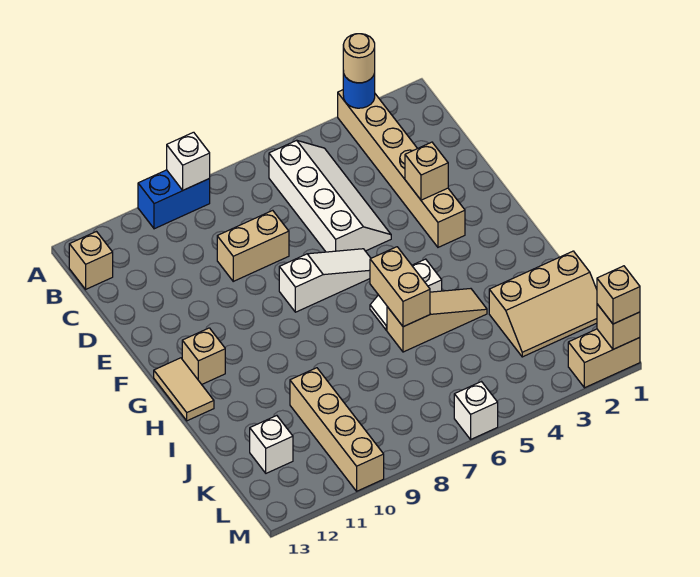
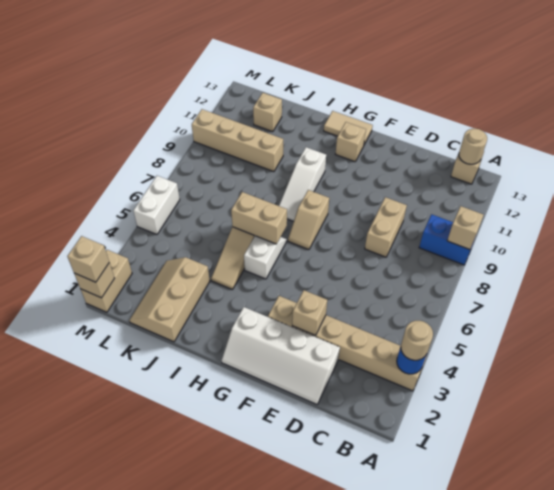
blue brick A9:A10 level 1 -> blue brick A9:B9 level 1
white brick A9 level 2 -> tan brick A9 level 2
white slope B5:E6 level 1 top 6 -> white slope D1:G2 level 1 top 2
none -> tan round brick B13 level 2
white slope F6:F8 level 1 top 8 -> white slope H8:H10 level 1 top 10
none -> tan slope G7:G8 level 1 top 8
white brick K12 level 1 -> tan brick K12 level 1
white brick M6 level 1 -> white brick M5:M6 level 1

